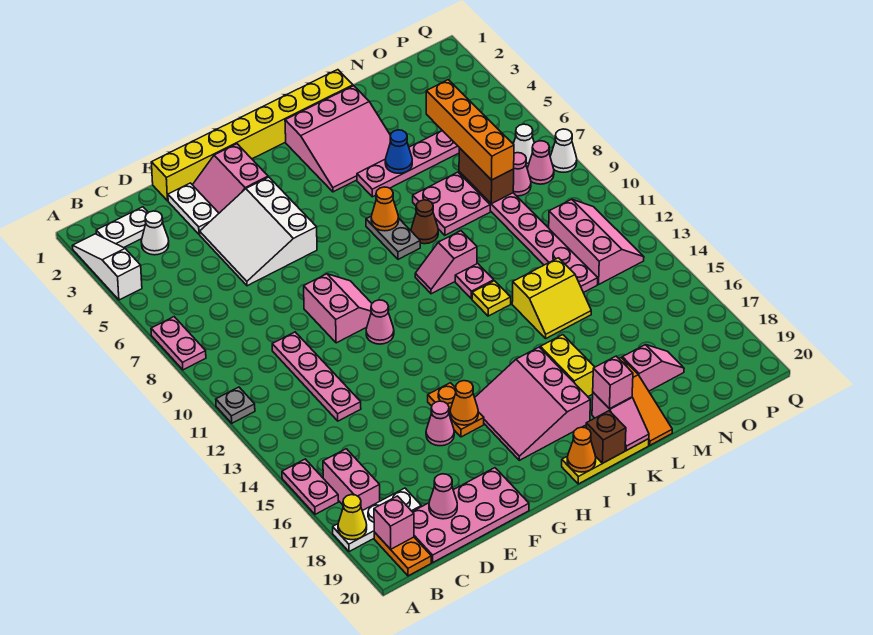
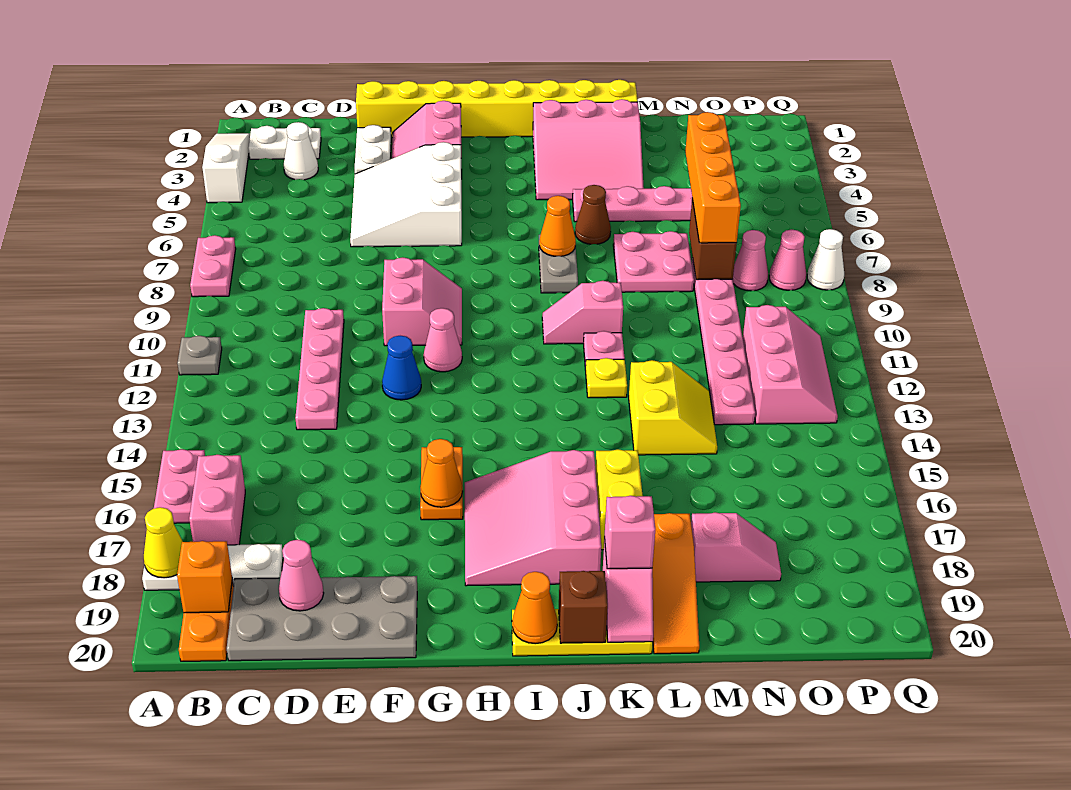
pink brick B19 level 2 -> orange brick B19 level 2
pink plate C19:F20 level 1 -> grey plate C19:F20 level 1
pink cone F16 level 1 -> none
brown cone K8 level 1 -> brown cone K6 level 1
blue cone L5 level 2 -> blue cone F12 level 1
yellow slope L13:M14 level 1 top 13 -> yellow slope L13:M14 level 1 top L
white cone P7 level 1 -> none

